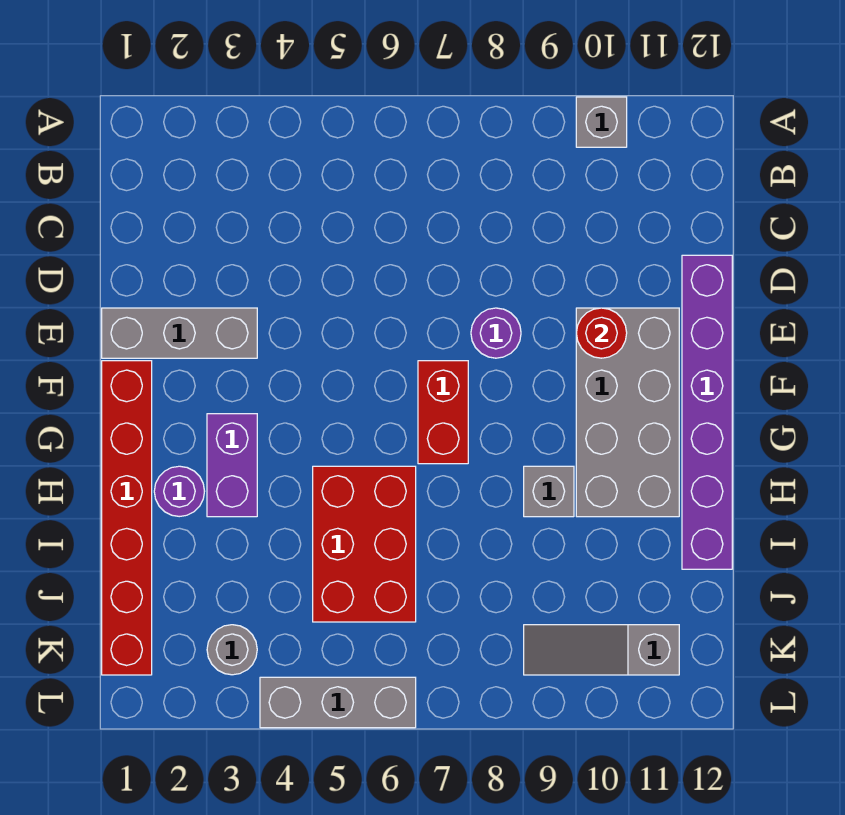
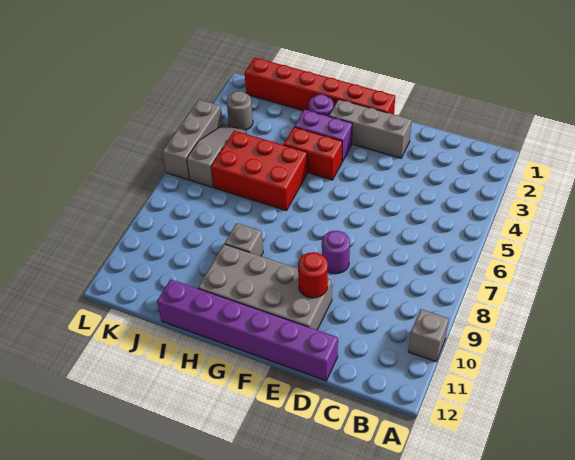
grey brick E1:E3 level 1 -> grey brick E2:G2 level 1
red brick F7:G7 level 1 -> red brick G4:H4 level 1
grey slope K9:K11 level 1 top 11 -> grey slope K4:K6 level 1 top 6

